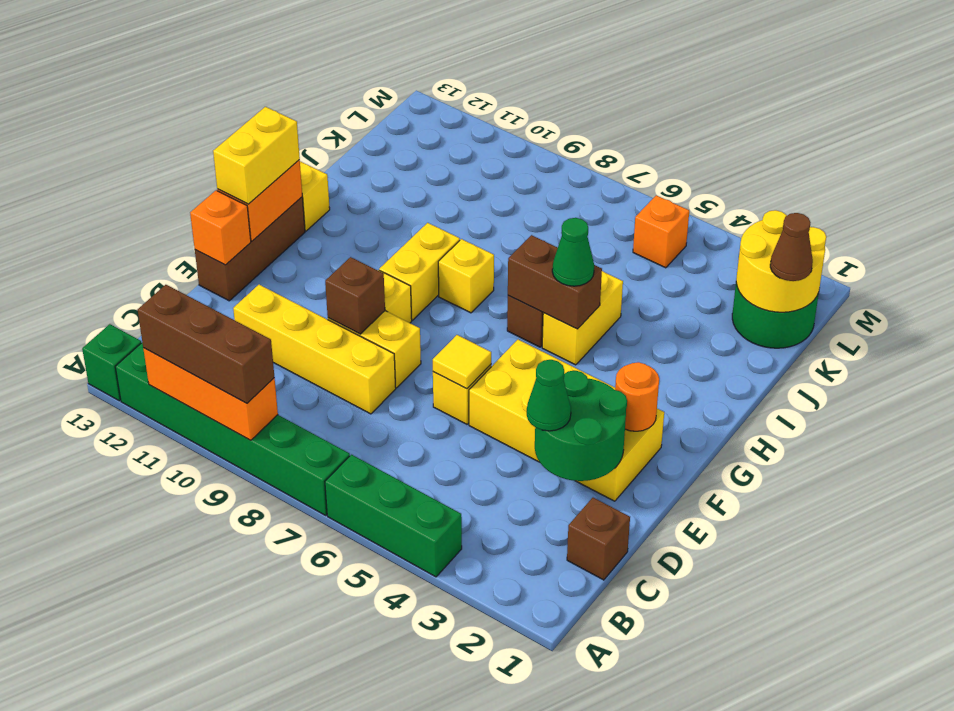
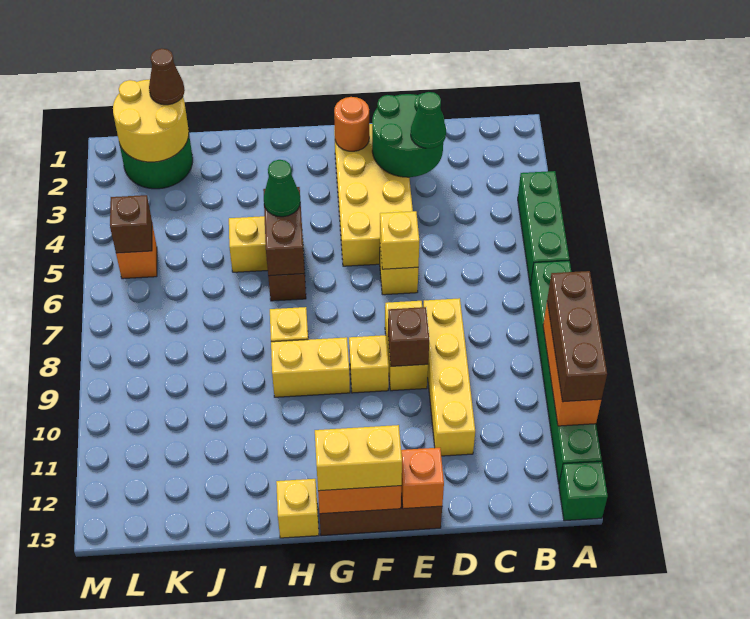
brown brick C1 level 1 -> brown brick L5 level 2
yellow tile E6 level 2 -> yellow brick E6 level 2

